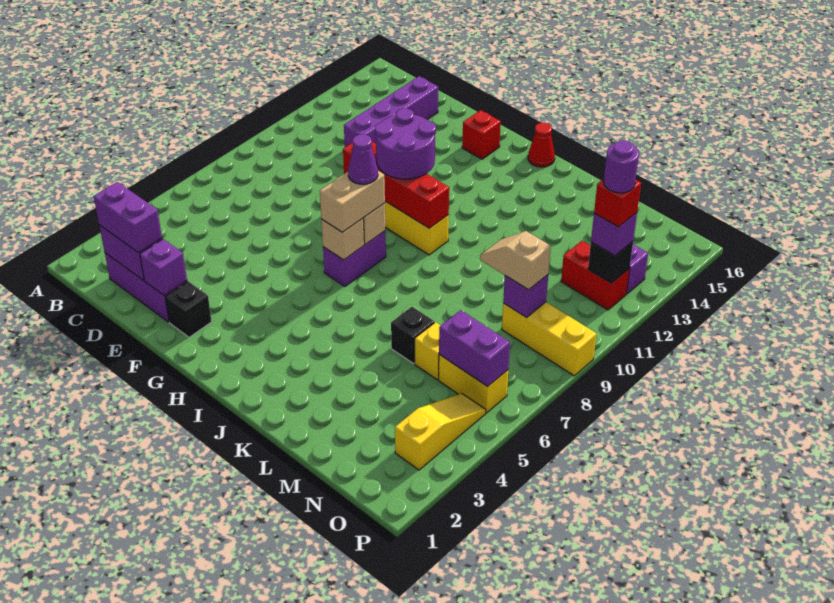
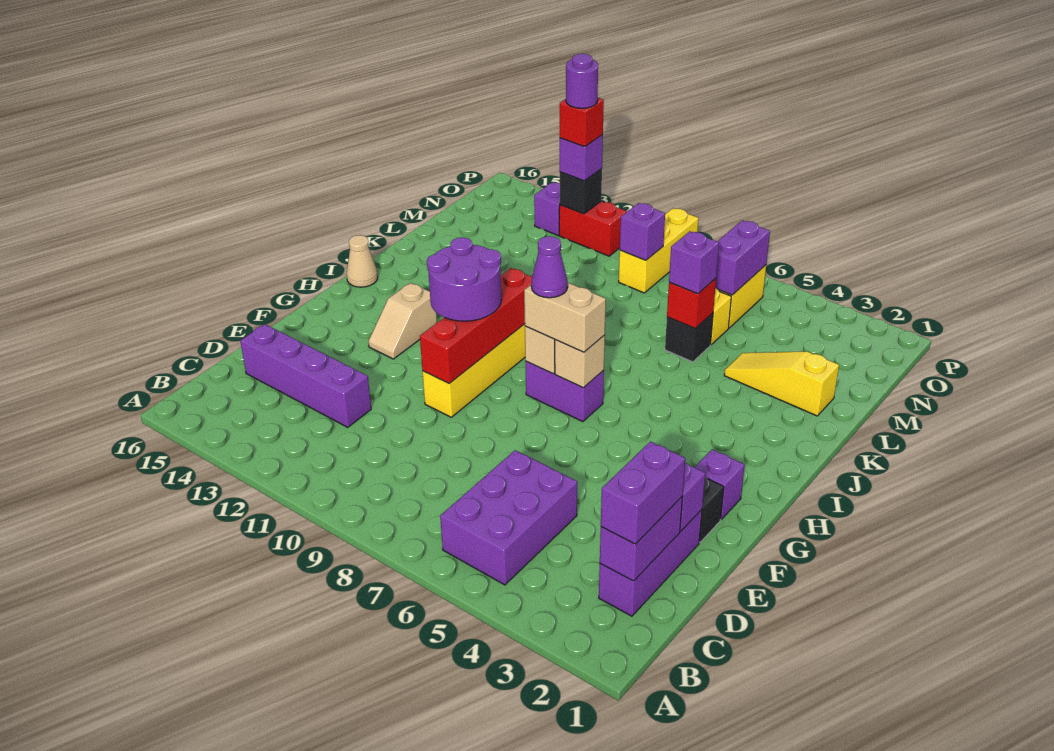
none -> purple brick B5:D6 level 1
none -> purple brick G2 level 1
red brick G15 level 1 -> red brick L6 level 2
red cone I16 level 1 -> tan cone I16 level 1
none -> purple brick L6 level 3
tan slope M9:N9 level 3 top N -> tan slope G13:H13 level 1 top H
red brick N12:O12 level 1 -> red brick O11:O12 level 1
yellow slope O3:O5 level 1 top 3 -> yellow slope L2:L4 level 1 top 2

